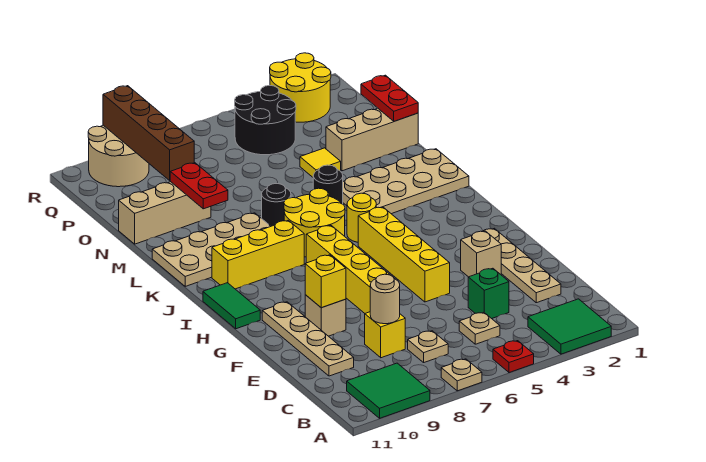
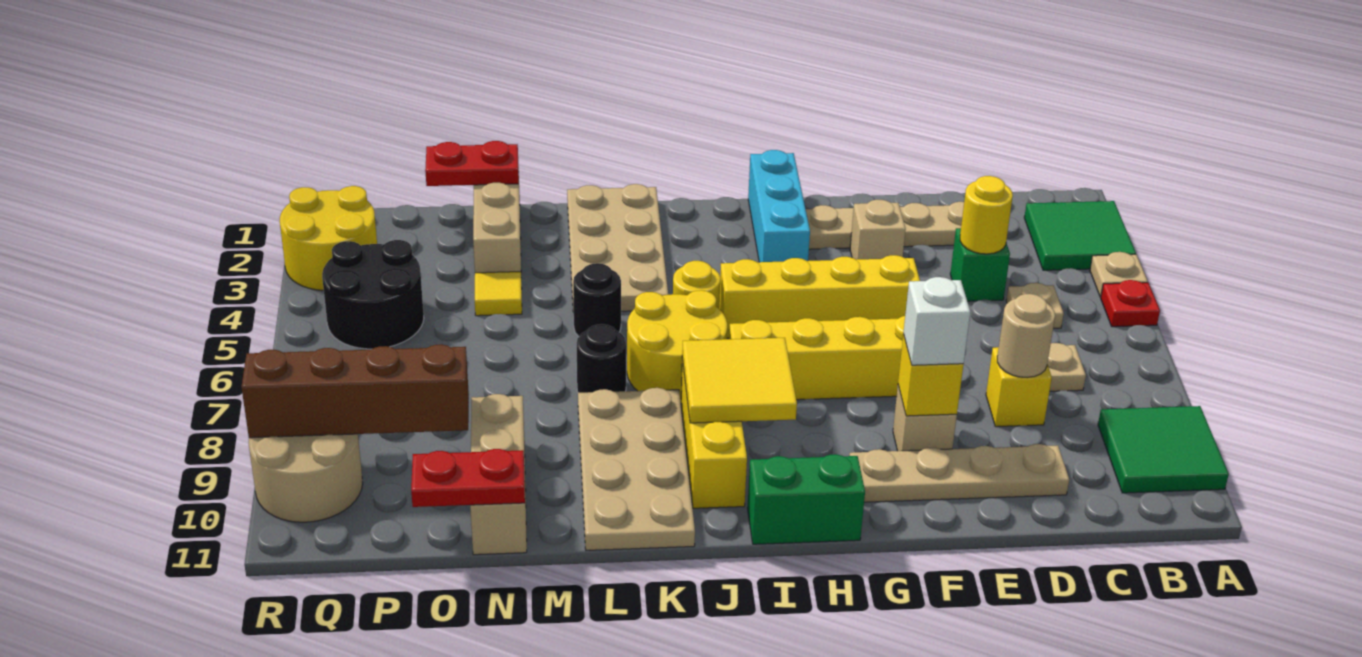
tan plate A7 level 1 -> tan plate A4 level 1
none -> yellow round brick D4 level 2
none -> white brick F9 level 3
none -> cyan brick H1:H3 level 1
green tile H11:I11 level 1 -> green brick H11:I11 level 1
none -> yellow tile I8:J9 level 2
red plate M9:N9 level 2 -> red plate N11:O11 level 2

